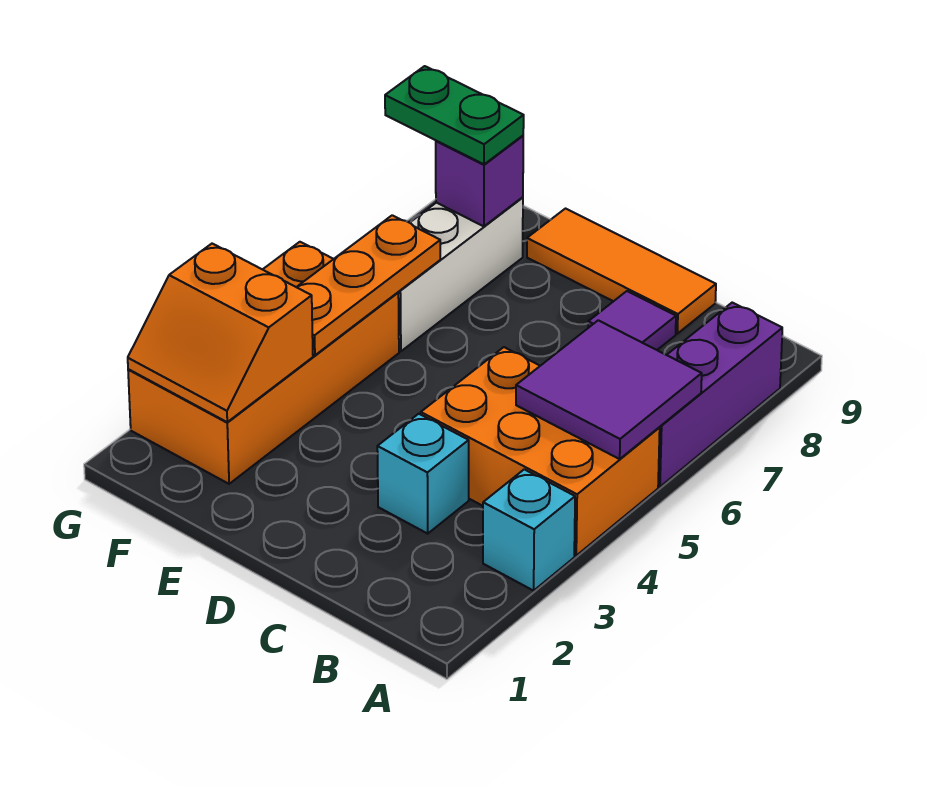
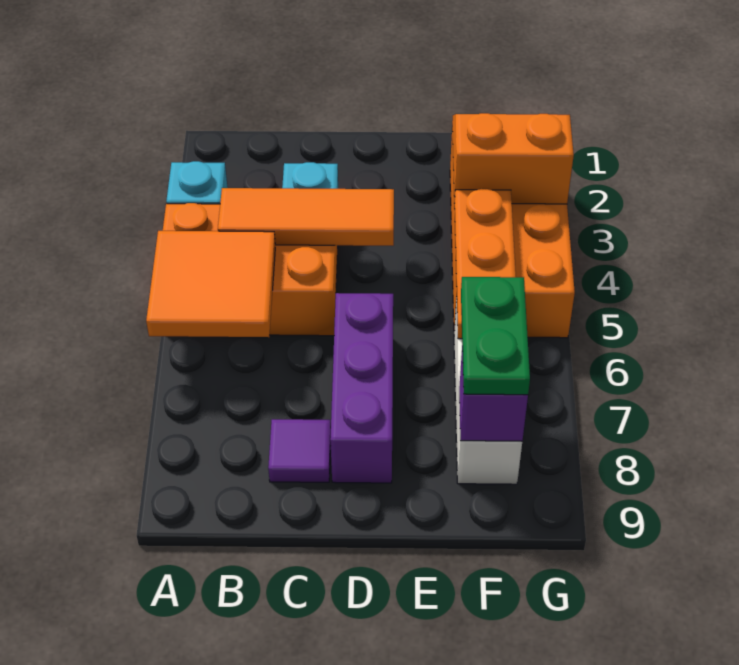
purple tile A5:B6 level 2 -> orange tile A5:B6 level 2
purple brick A6:A8 level 1 -> purple brick D6:D8 level 1
orange tile C9:E9 level 1 -> orange tile B4:D4 level 2
green plate F8:G8 level 3 -> green plate F7:F8 level 3

